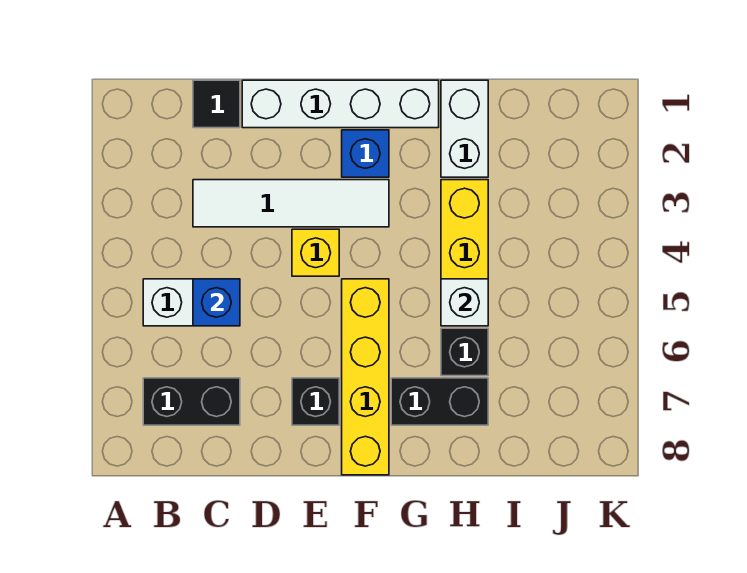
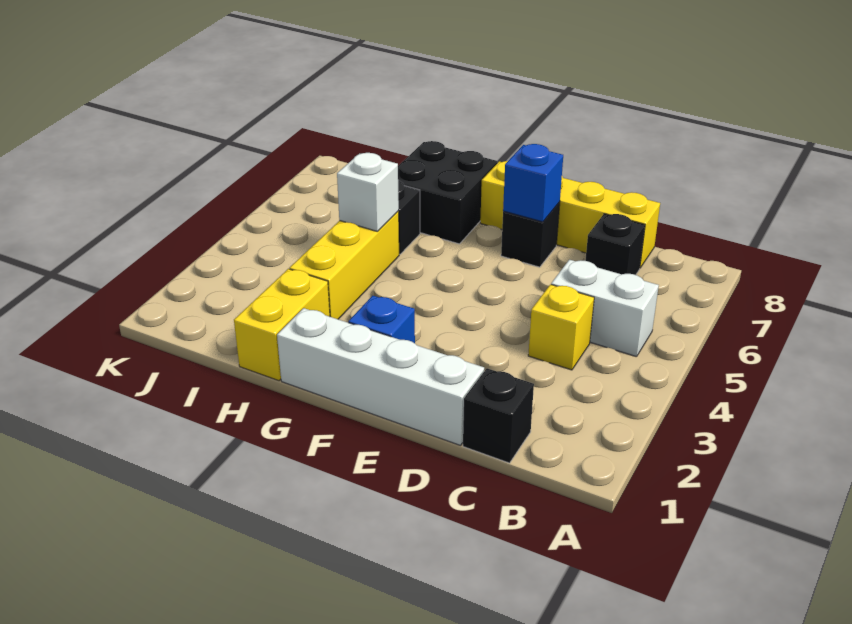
black brick B7:C7 level 1 -> black brick C7 level 1
black tile C1 level 1 -> black brick C1 level 1
white tile C3:F3 level 1 -> none
blue brick C5 level 2 -> blue brick E7 level 2
yellow brick E4 level 1 -> yellow brick C4 level 1
yellow brick F5:F8 level 1 -> yellow brick C8:F8 level 1
black brick G7:H7 level 1 -> black brick G7:H8 level 1
white brick H1:H2 level 1 -> yellow brick H1:H2 level 1

